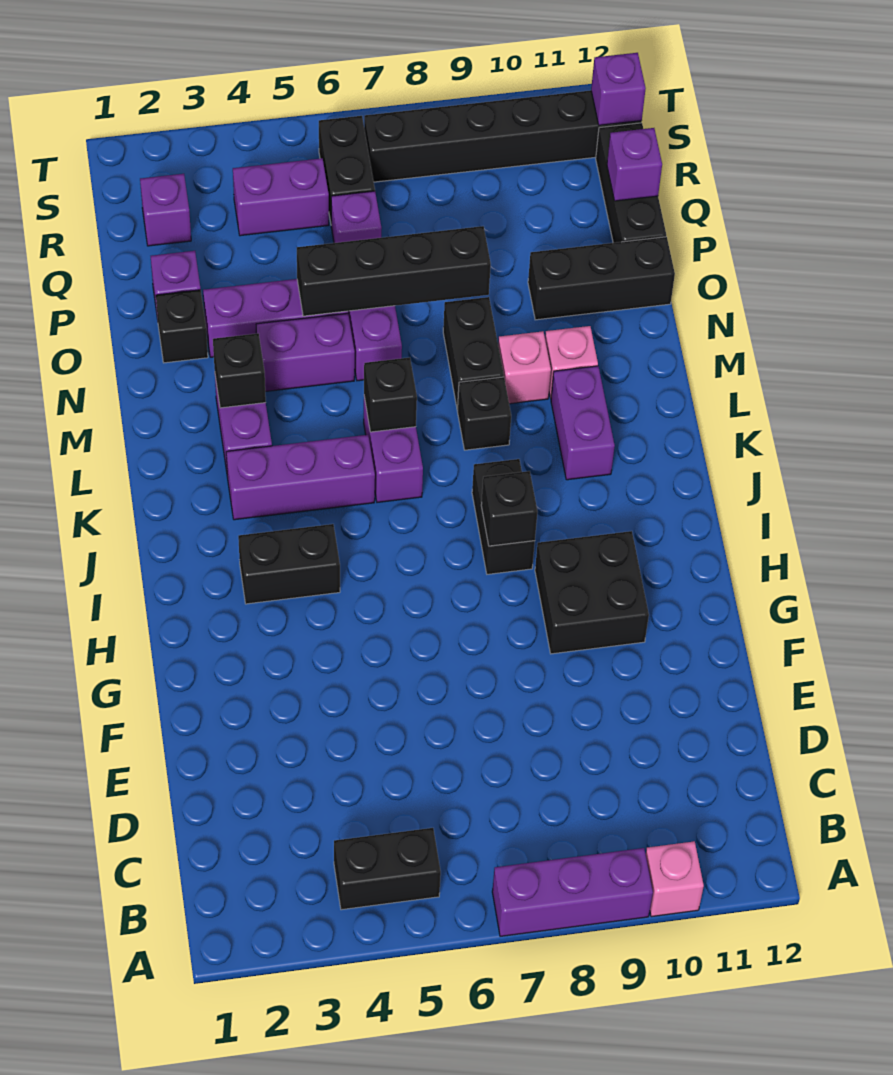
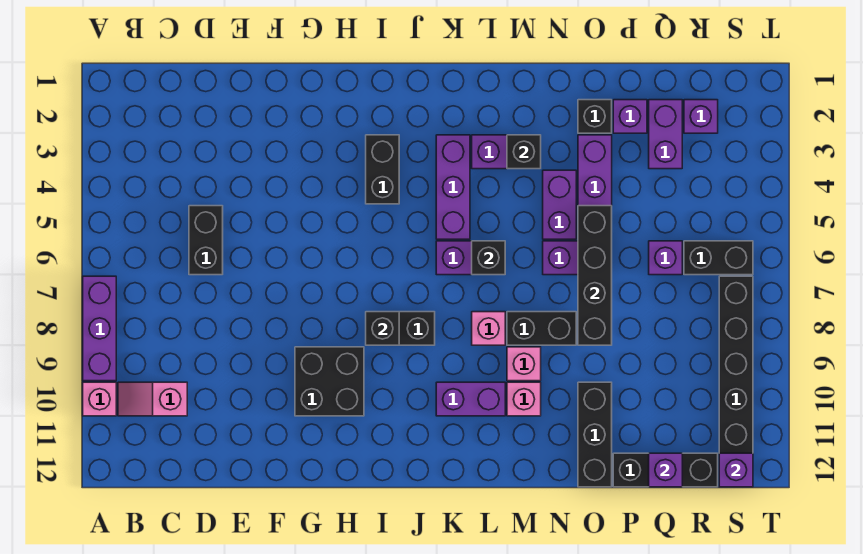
black brick B4:B5 level 1 -> black brick D5:D6 level 1
none -> pink slope B10:C10 level 1 top C
black brick L8 level 1 -> pink brick L8 level 1
purple brick R4:R5 level 1 -> purple brick Q2:Q3 level 1

